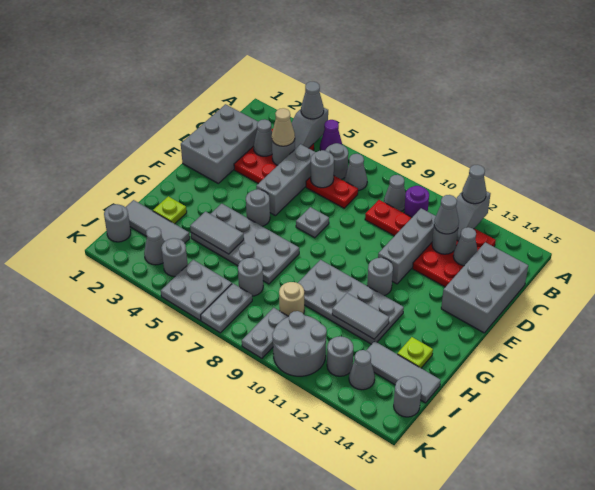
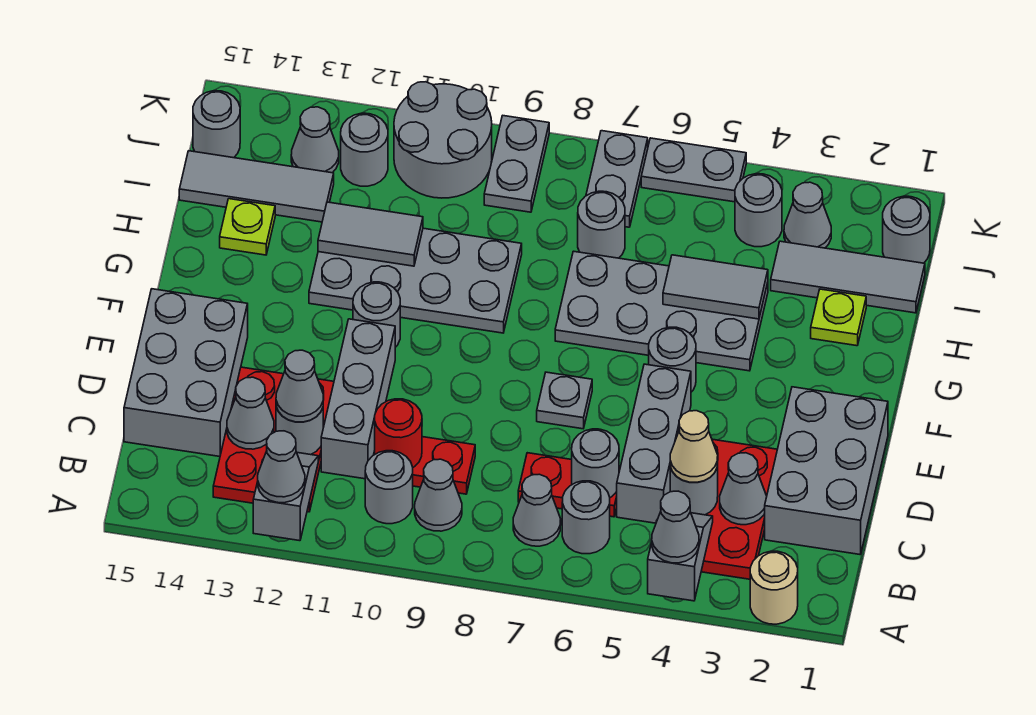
purple cone A5 level 1 -> none
purple round brick B10 level 1 -> grey round brick B10 level 1
none -> red round brick C10 level 2
tan round brick I9 level 1 -> tan round brick A2 level 1
grey plate J5:K6 level 1 -> grey plate K5:K6 level 1

